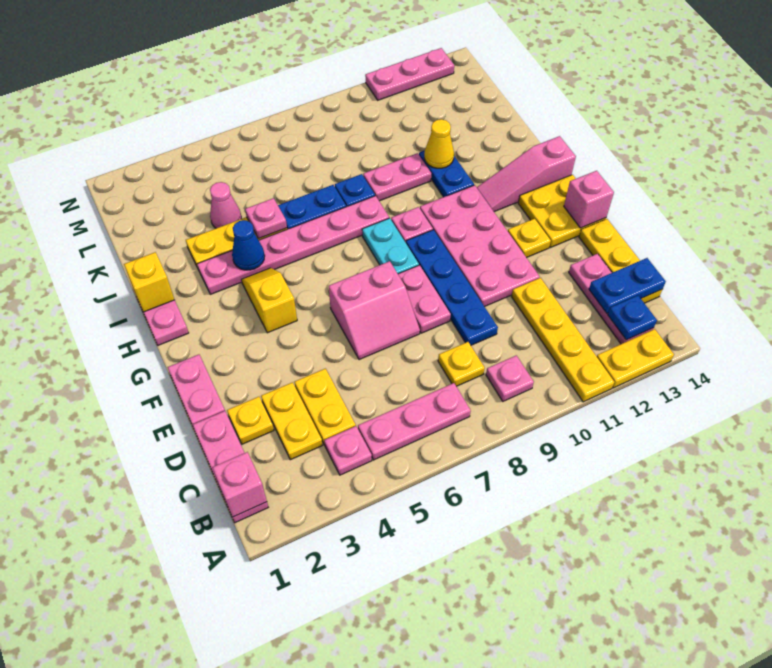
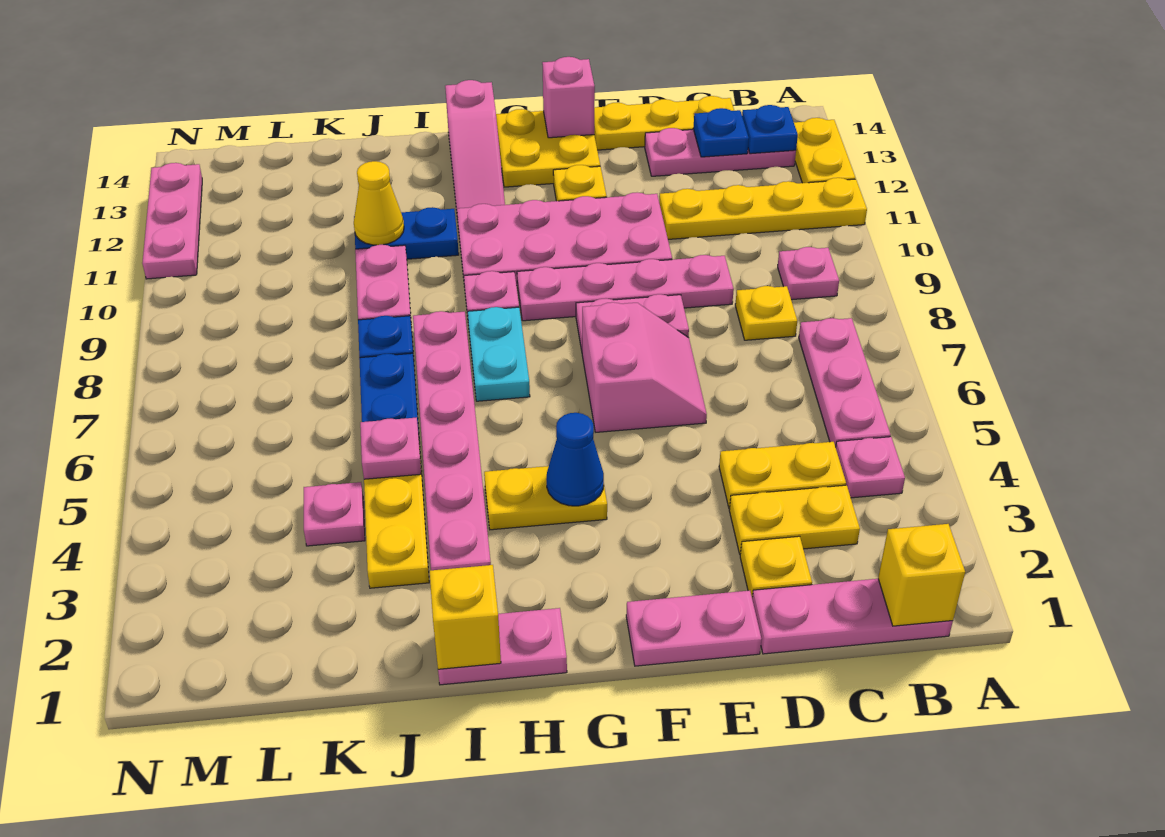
pink brick B1 level 2 -> yellow brick B1 level 2
blue plate C13:C14 level 2 -> blue plate C13 level 2
blue plate D9:G9 level 1 -> pink plate D9:G9 level 1
yellow slope G4:H4 level 1 top G -> yellow plate G4:H4 level 1
cyan plate G8:H8 level 1 -> cyan plate H7:H8 level 1
blue cone I4 level 2 -> blue cone G4 level 2
pink cone K4 level 1 -> pink plate K4 level 1

